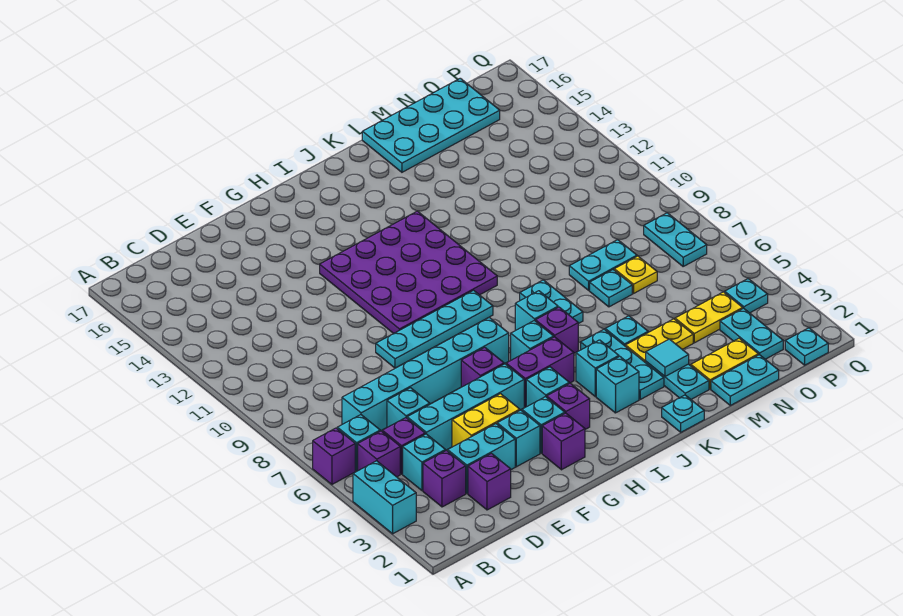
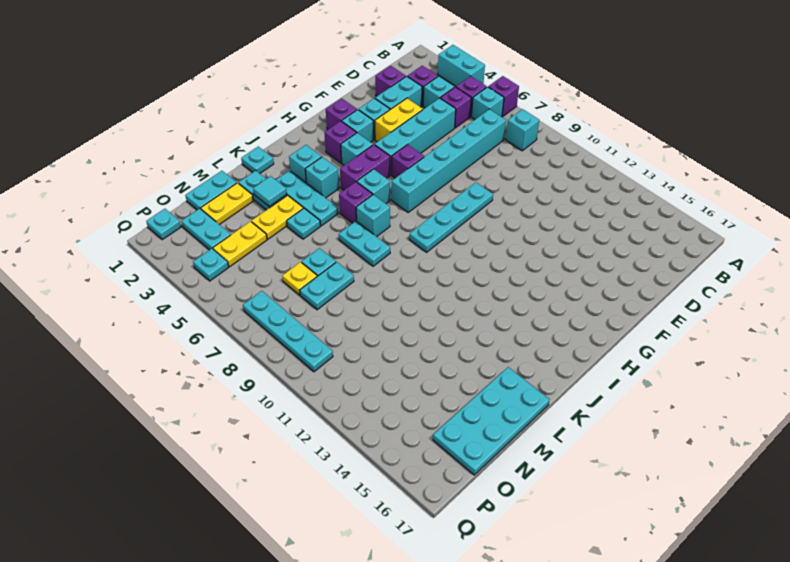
cyan brick D6 level 1 -> cyan brick B8 level 1
purple plate G10:J13 level 1 -> none
cyan plate P7:P8 level 1 -> cyan plate P7:P10 level 1

